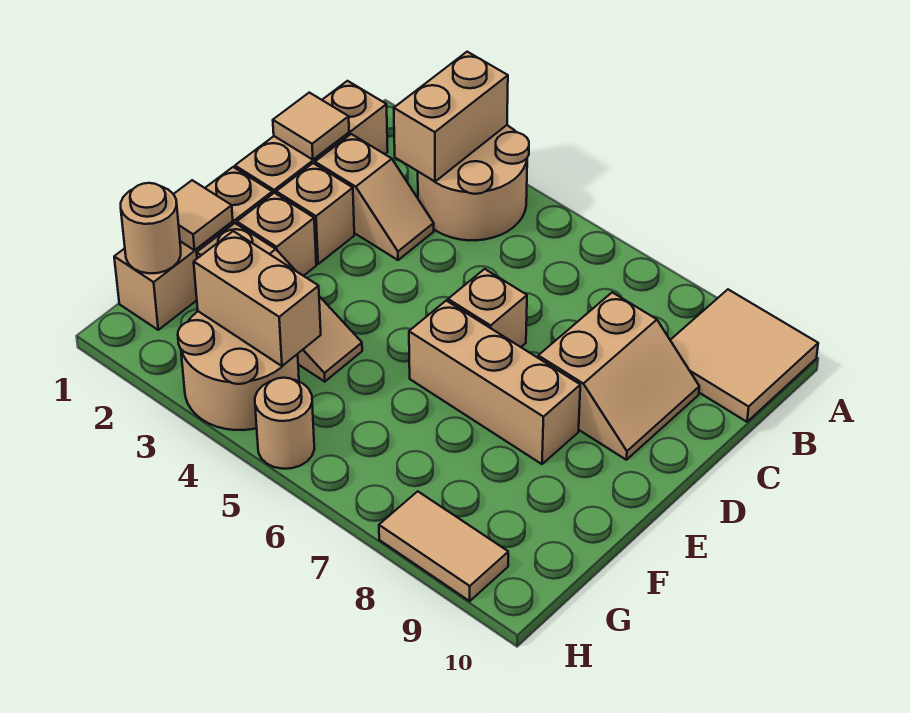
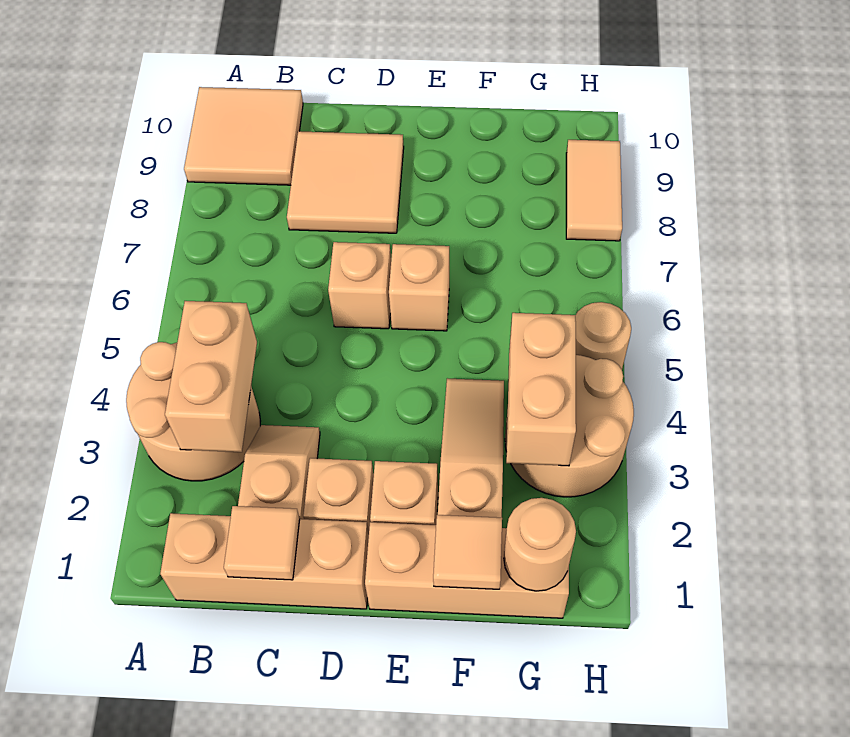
tan brick A3:B3 level 2 -> tan brick B3:B4 level 2
tan slope C8:D9 level 1 top 8 -> tan tile C8:D9 level 1
tan brick E6:E8 level 1 -> tan brick E6 level 1

